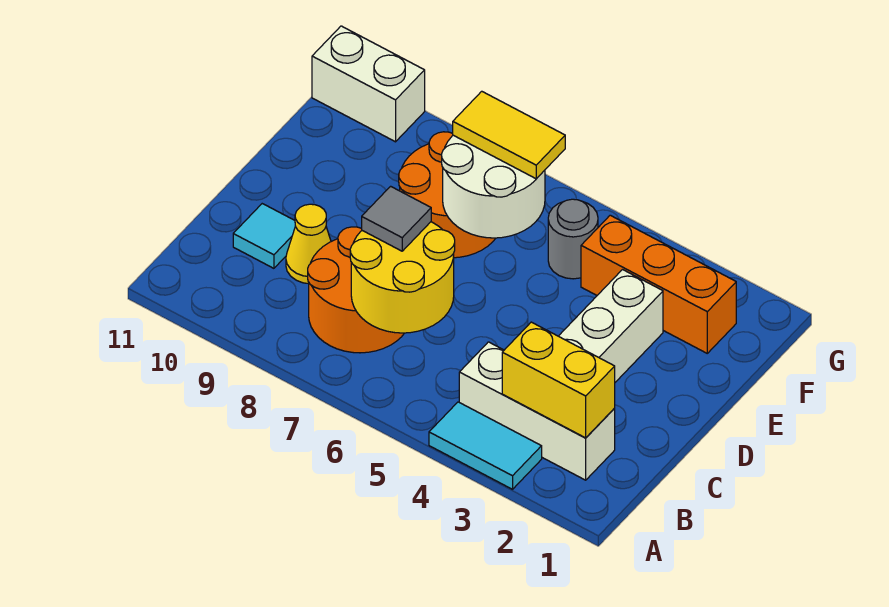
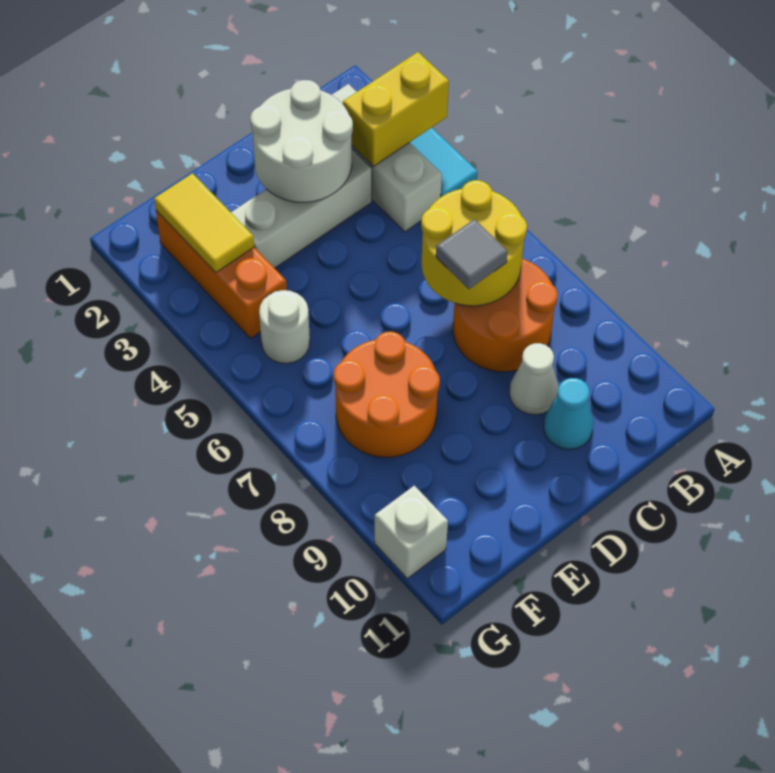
yellow brick B2:B3 level 2 -> yellow brick A3:B3 level 2
yellow cone C9 level 1 -> white cone C9 level 1
cyan tile C10 level 1 -> cyan cone C10 level 1
white round brick E6:F7 level 2 -> white round brick C2:D3 level 2
grey round brick F5 level 1 -> white round brick F5 level 1
yellow tile F6:F7 level 3 -> yellow tile F2:F3 level 2
white brick G10:G11 level 1 -> white brick G10 level 1

